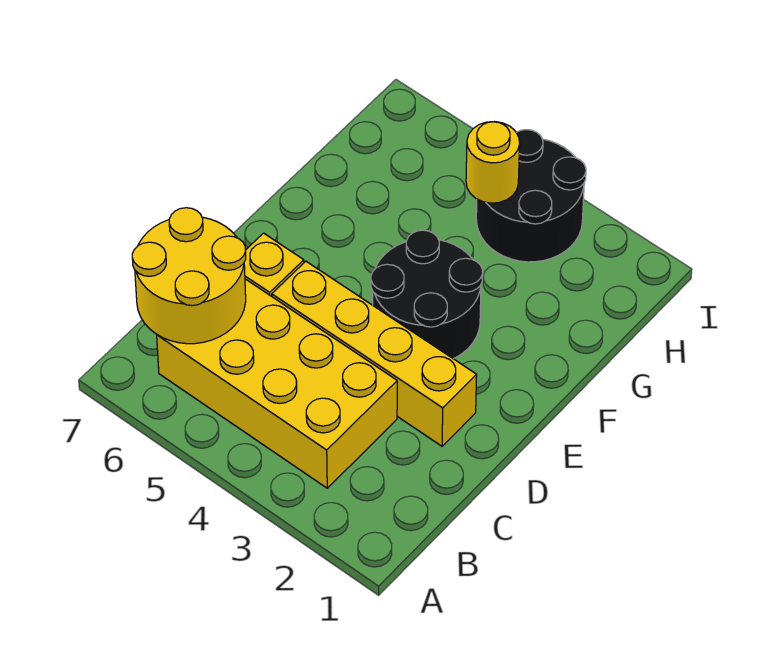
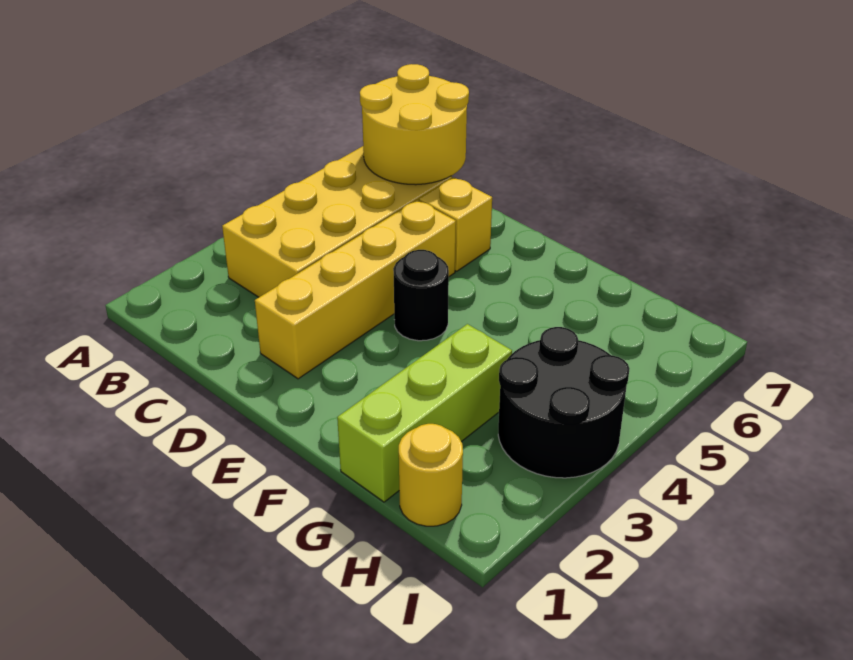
black round brick E3:F4 level 1 -> black round brick E4 level 1
none -> lime brick G1:G3 level 1
yellow round brick H4 level 2 -> yellow round brick H1 level 1

